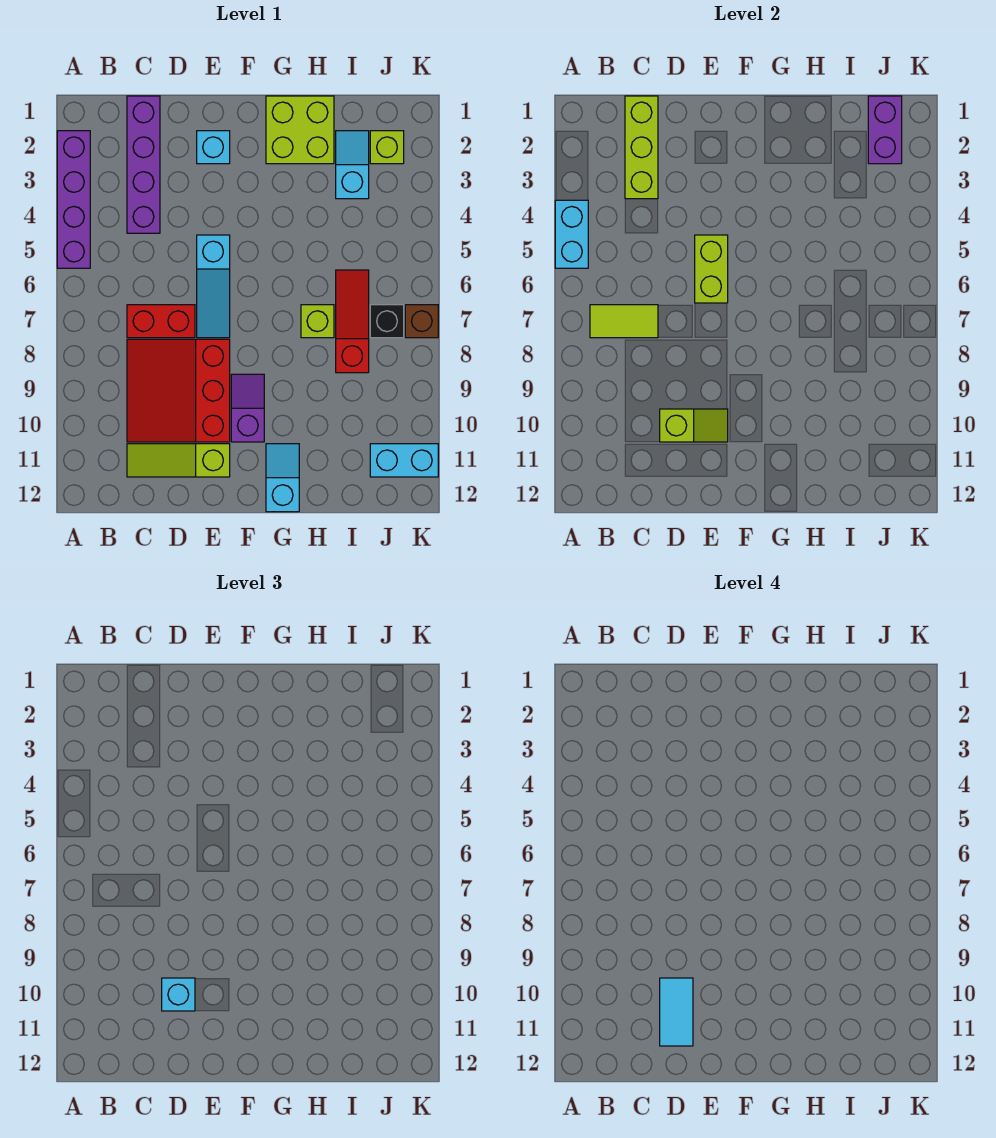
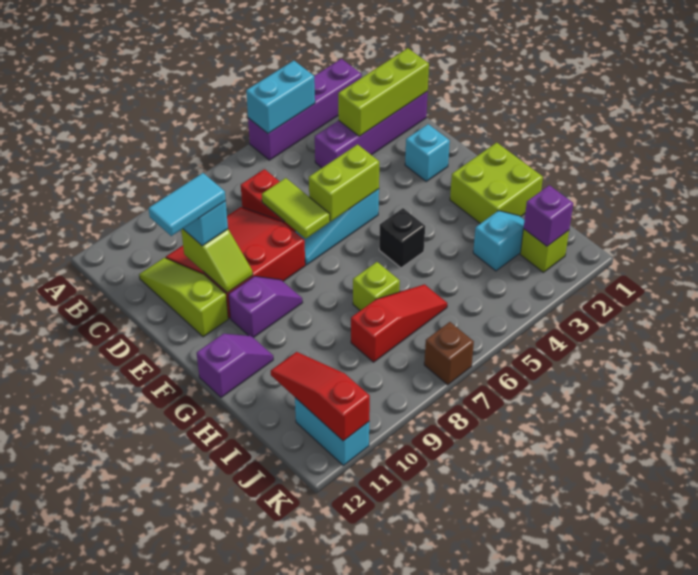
lime tile B7:C7 level 2 -> lime tile D7:E7 level 2
cyan slope G11:G12 level 1 top 12 -> purple slope G11:G12 level 1 top 12
none -> red slope I11:K11 level 2 top K
purple brick J1:J2 level 2 -> purple brick J2 level 2
black brick J7 level 1 -> black brick G5 level 1

